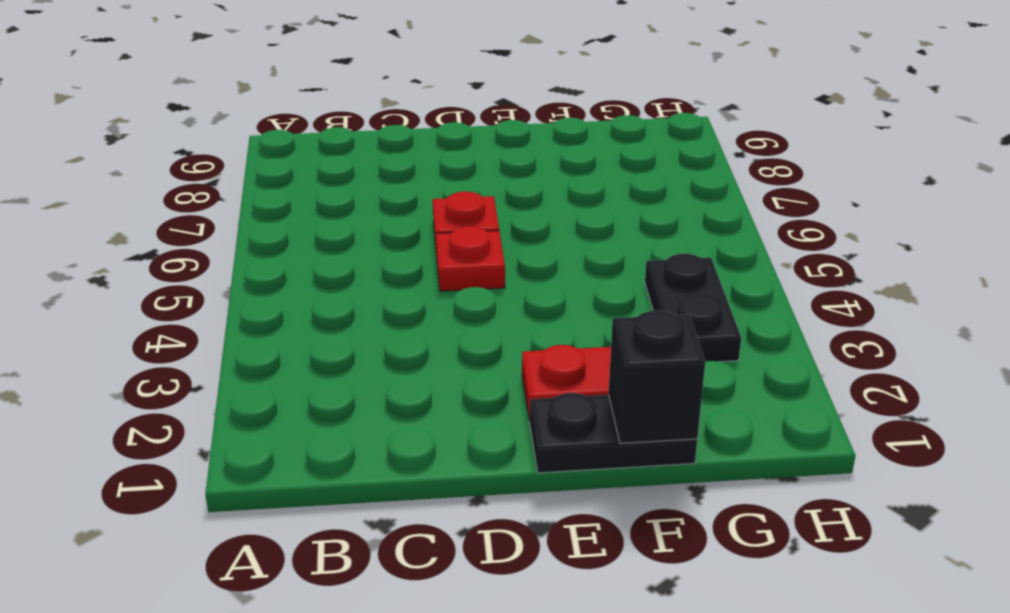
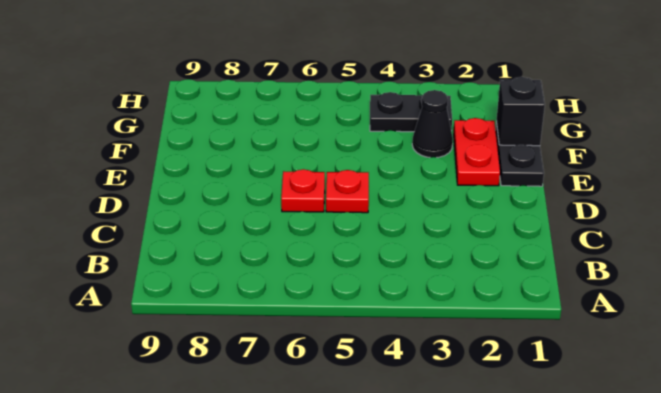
none -> black cone F3 level 1

